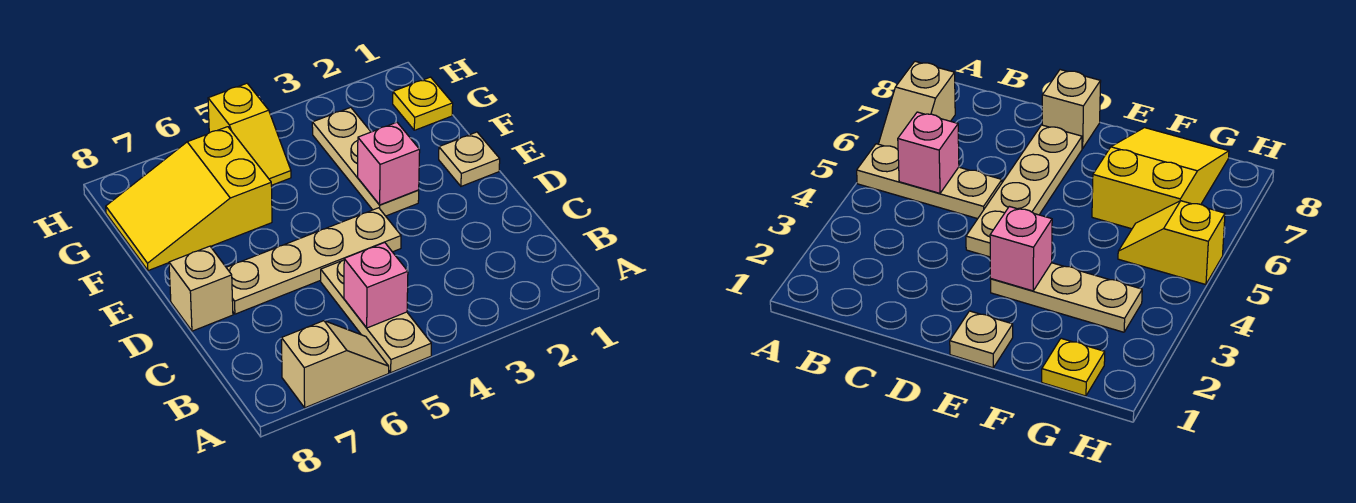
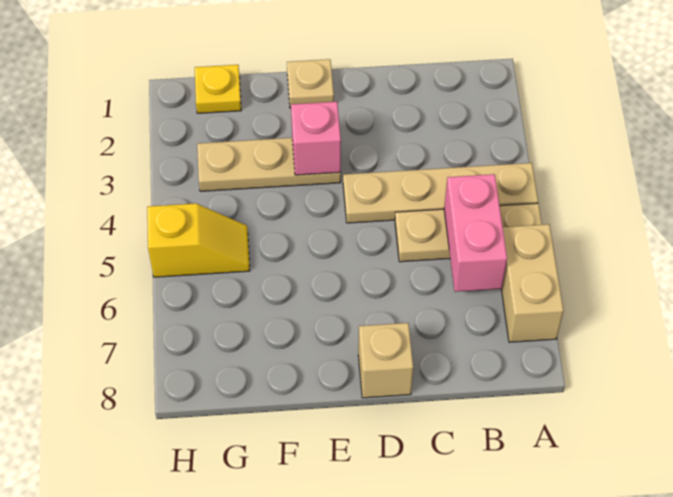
tan slope A6:A7 level 1 top 7 -> tan brick A6:A7 level 1
pink brick B5 level 2 -> pink brick B5:B6 level 2
tan plate D4:D7 level 1 -> tan plate A4:D4 level 1
yellow slope F6:G8 level 1 top 6 -> none

